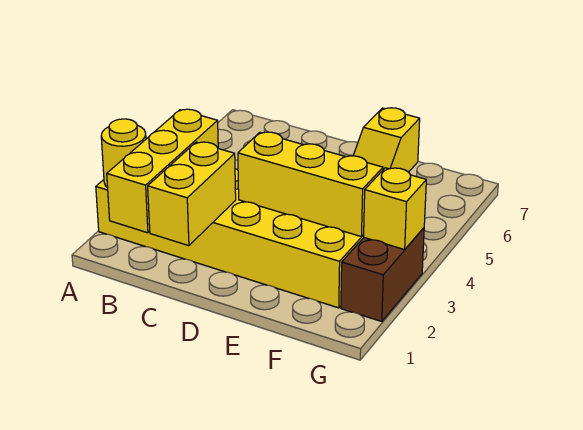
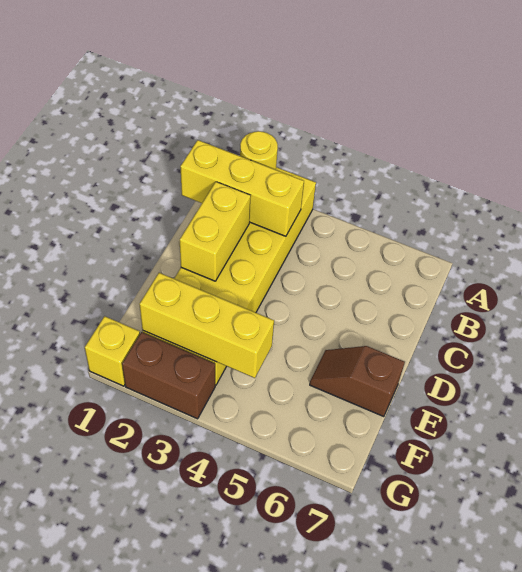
yellow brick C1:C2 level 2 -> yellow brick C2:D2 level 2
yellow brick D3:F3 level 2 -> yellow brick F2:F4 level 2
yellow slope E6:E7 level 1 top 7 -> brown slope E6:E7 level 1 top 7
yellow brick G3 level 2 -> yellow brick G1 level 1

